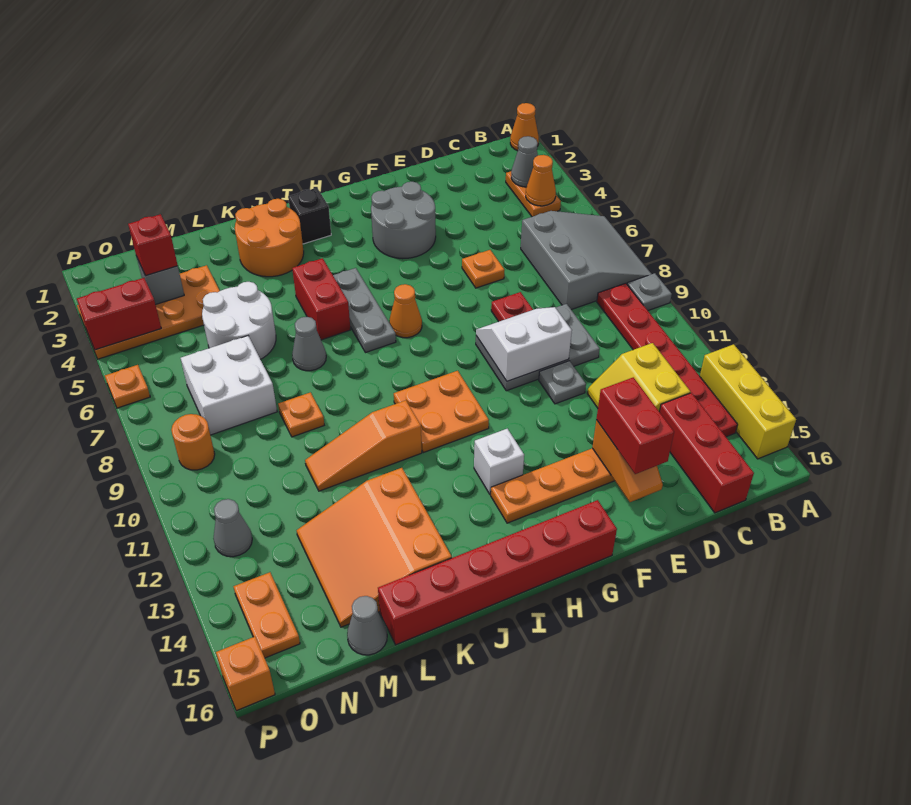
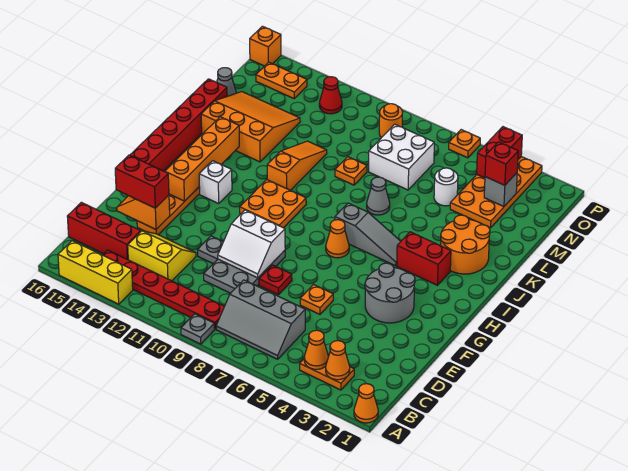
grey slope A6:C8 level 1 top C -> grey slope B6:C8 level 1 top C
grey cone B3 level 2 -> orange cone B3 level 2
white slope E9:F10 level 2 top 10 -> white slope E9:F10 level 2 top F
none -> orange brick G14:J14 level 2
black brick I2 level 1 -> none
grey plate I5:I7 level 1 -> grey slope I5:I7 level 1 top 7
red brick J5:J6 level 1 -> red brick I3:I4 level 1
white round brick L5:M6 level 1 -> white round brick M5 level 1
grey cone O12 level 1 -> red cone O12 level 1

